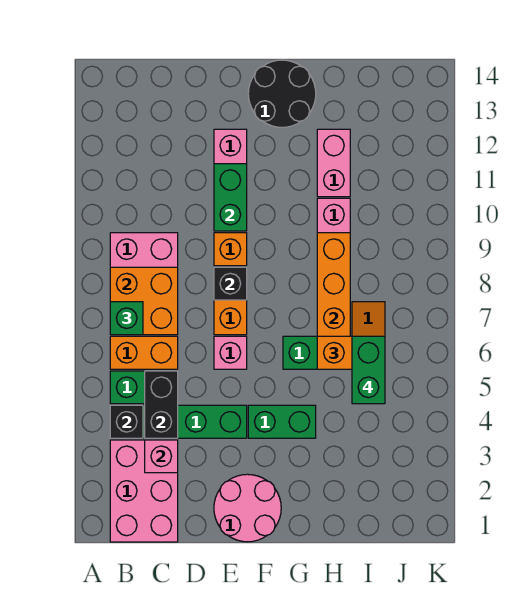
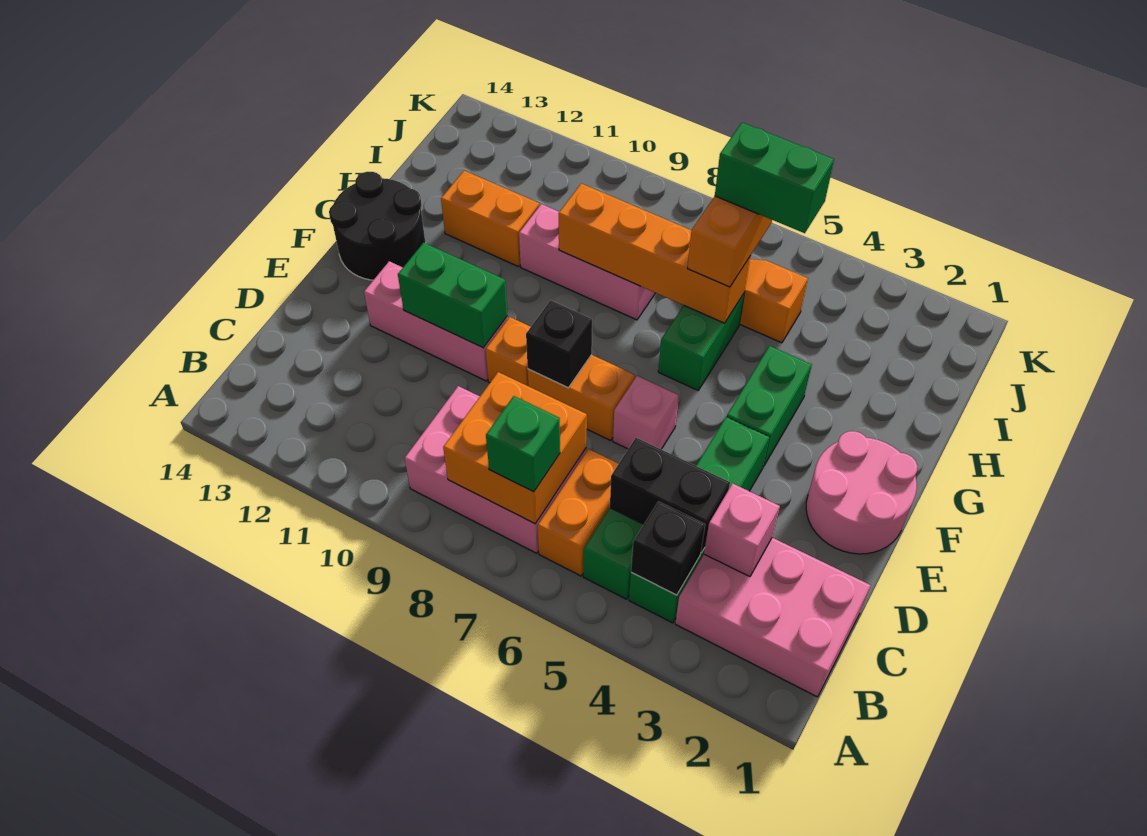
pink brick H11:H12 level 1 -> orange brick H11:H12 level 1

